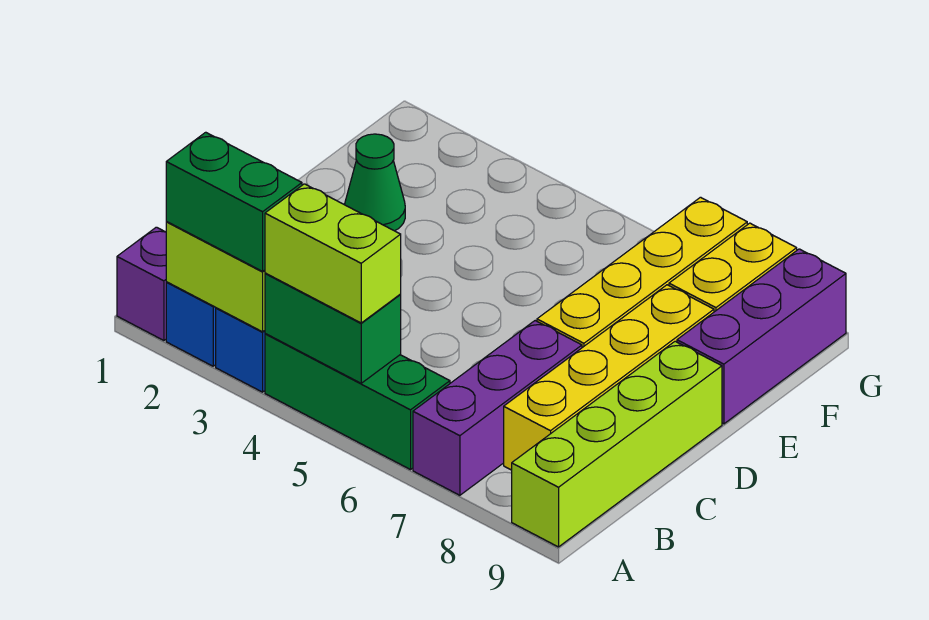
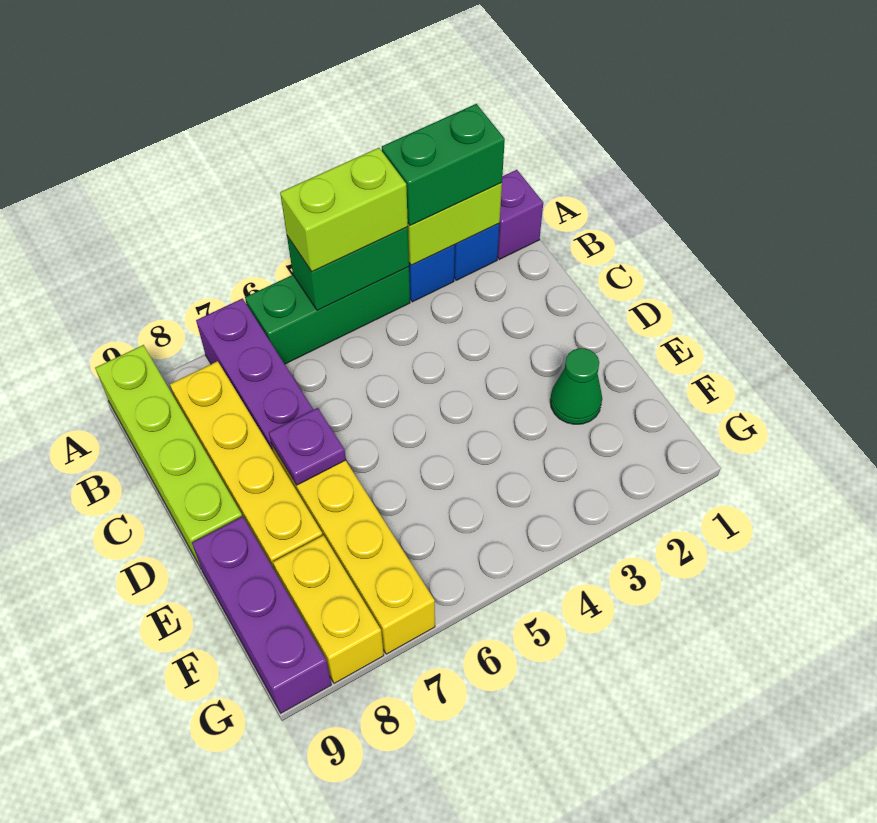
none -> purple plate D7 level 2

